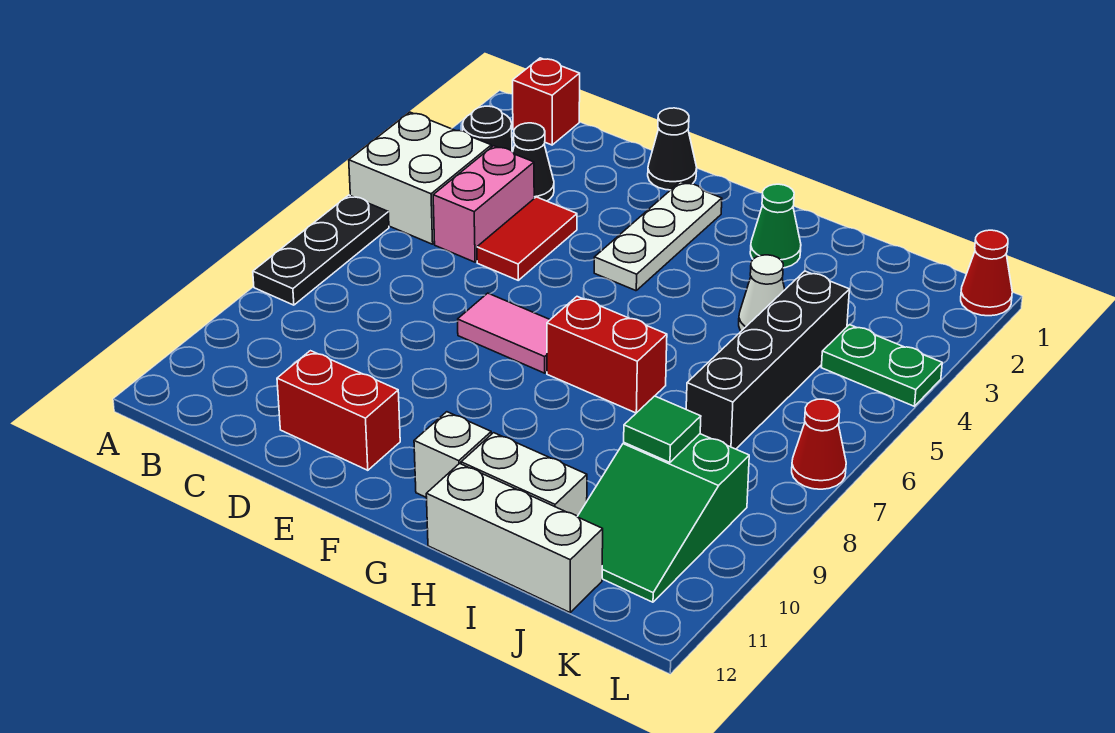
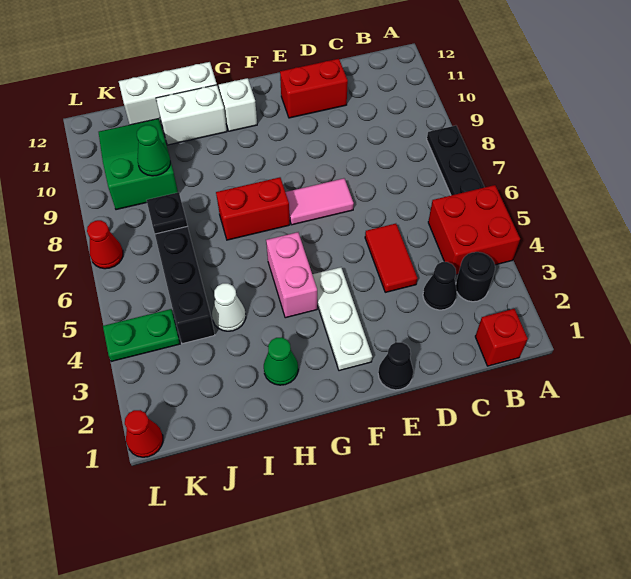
white brick A4:B5 level 1 -> red brick A4:B5 level 1
pink brick C4:C5 level 1 -> pink brick G4:G5 level 1
none -> black plate J7 level 2
green tile J9 level 2 -> green cone J9 level 2

